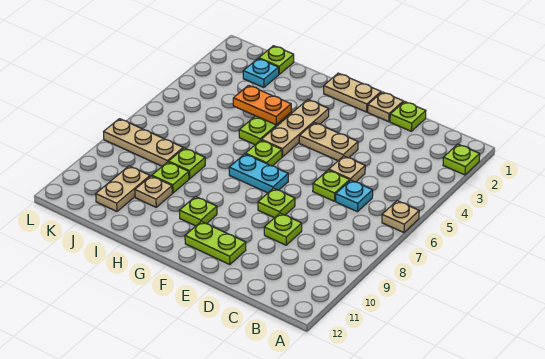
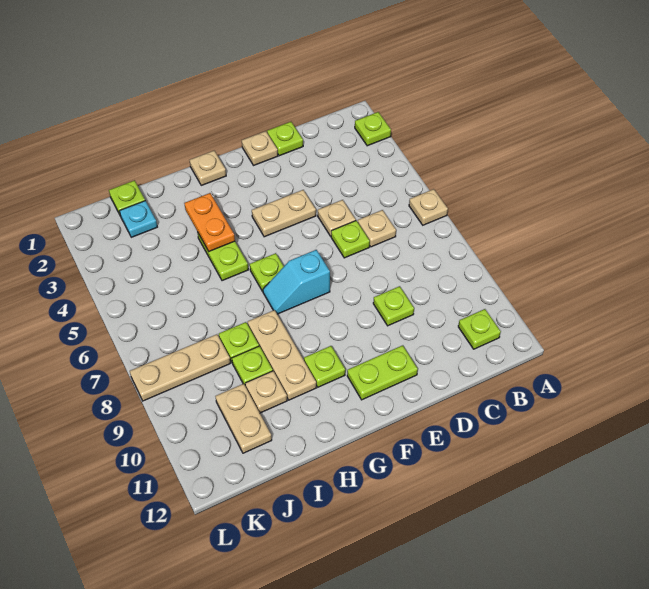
cyan plate C6 level 1 -> tan plate C6 level 1
lime plate E8 level 1 -> lime plate B11 level 1
tan plate F1:G1 level 1 -> tan plate G1 level 1
cyan plate F7:G7 level 1 -> cyan slope F7:G7 level 1 top F
tan plate G3:G5 level 1 -> tan plate H8:H10 level 1
orange plate H4:I4 level 2 -> orange plate H3:H4 level 2

